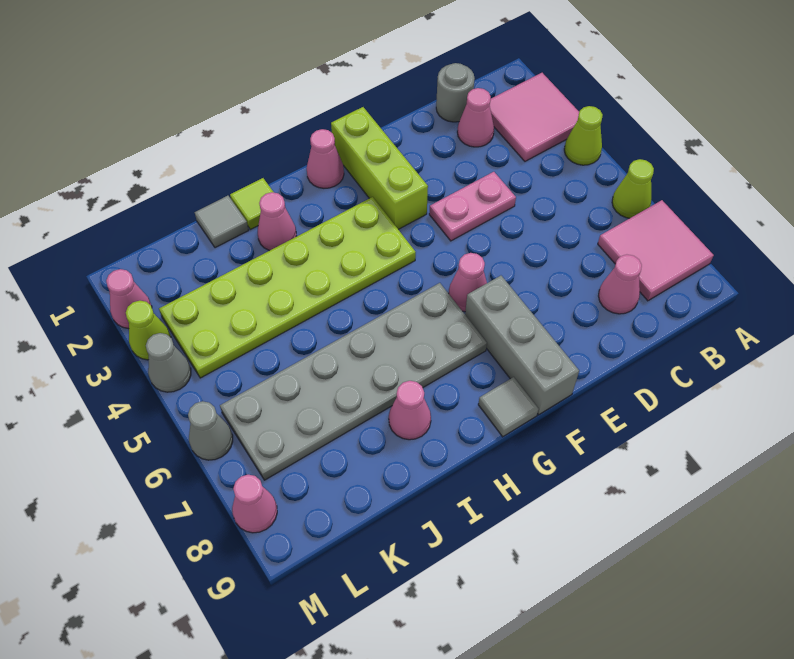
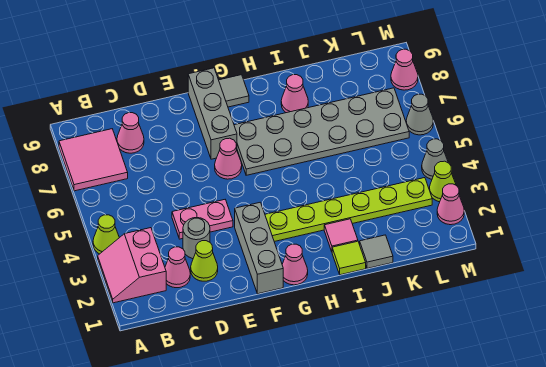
pink tile A2:B3 level 1 -> pink slope A2:B3 level 1 top B
lime cone A6 level 1 -> lime cone D2 level 1
grey round brick C1 level 1 -> grey round brick D3 level 1
lime brick F1:F3 level 1 -> grey brick F1:F3 level 1
lime plate G3:L4 level 1 -> lime plate G3:L3 level 1
pink cone I2 level 1 -> pink tile I2 level 1

